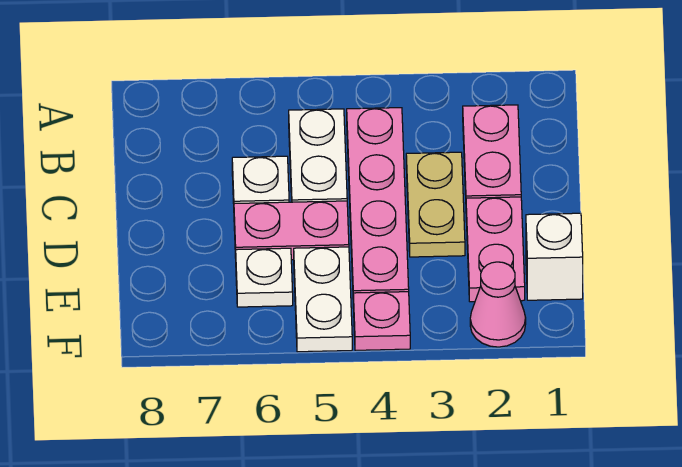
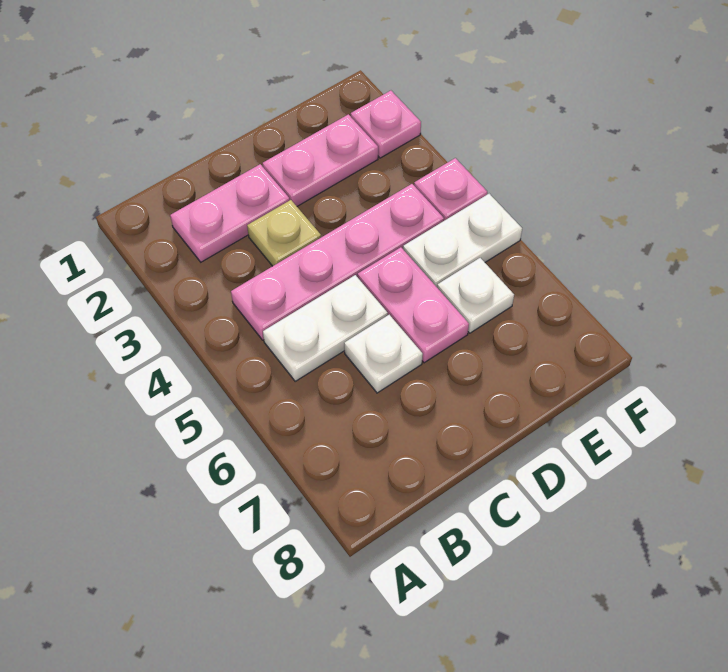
tan plate C3:D3 level 1 -> tan plate C3 level 1
white brick E1 level 1 -> none
pink cone F2 level 1 -> pink plate F2 level 1

